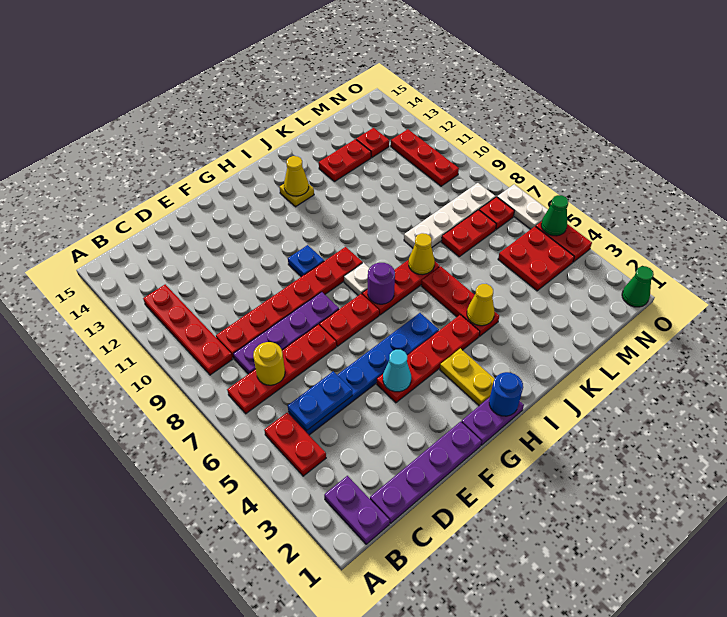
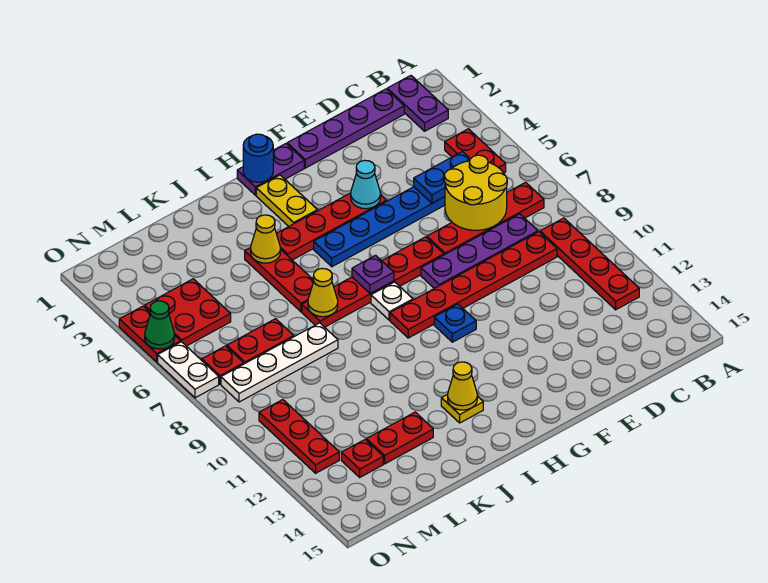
yellow round brick C7 level 2 -> yellow round brick C6:D7 level 2
purple round brick H7 level 2 -> purple plate H7 level 2
green cone O1 level 1 -> none

